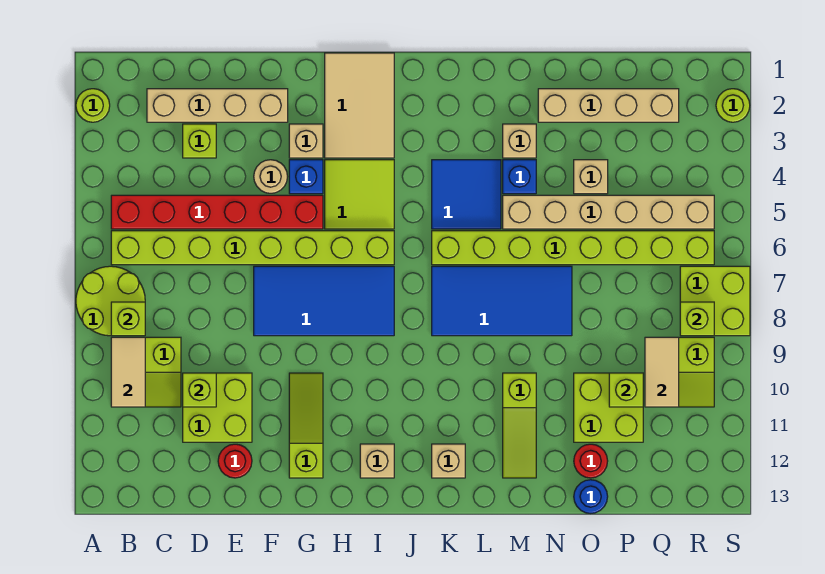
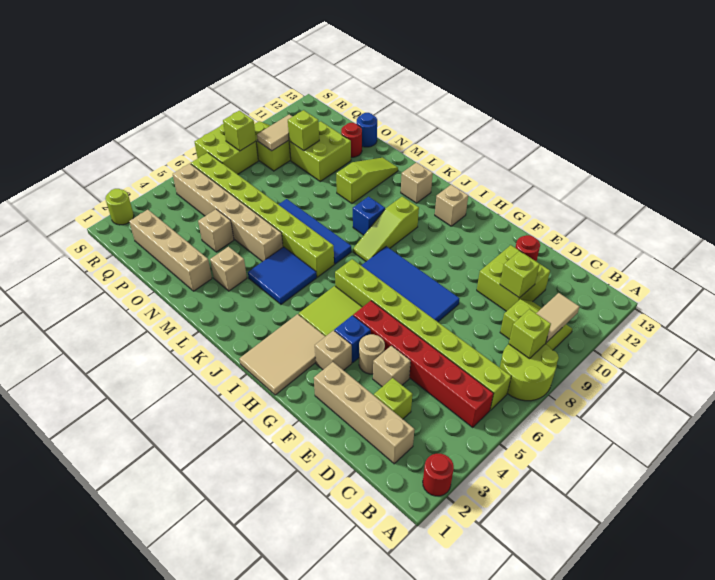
lime round brick A2 level 1 -> red round brick A2 level 1
none -> tan brick E4 level 1
lime slope G10:G12 level 1 top 12 -> lime slope J8:J10 level 1 top 10
blue tile K7:N8 level 1 -> blue tile K7:N7 level 1
blue brick M4 level 1 -> blue brick K9 level 1

